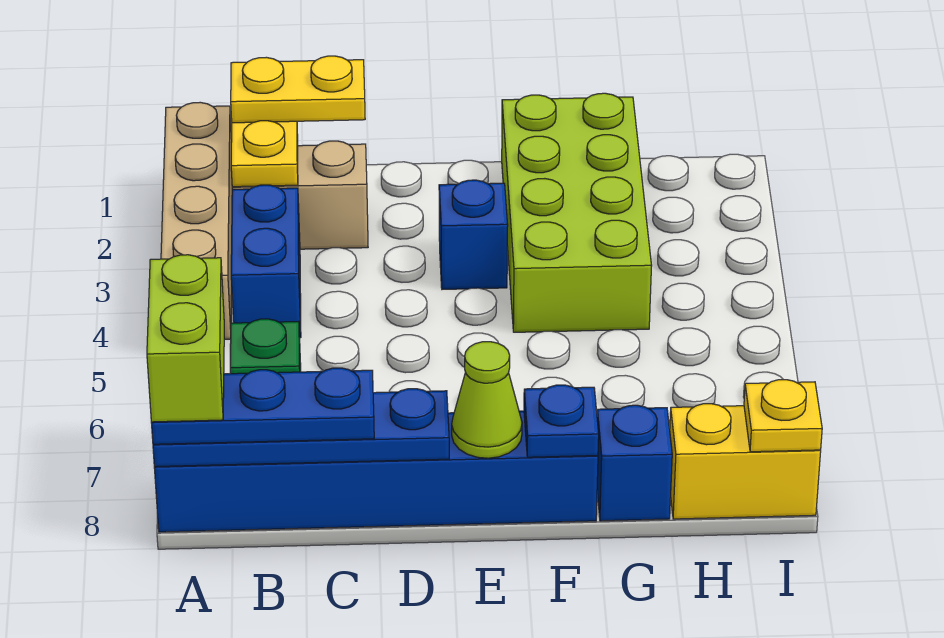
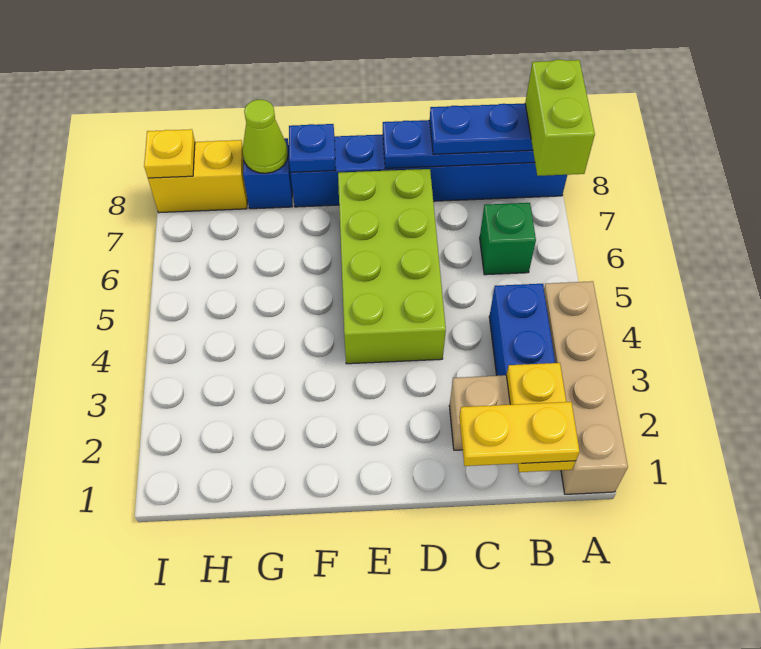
blue brick E3 level 1 -> none
lime cone E8 level 2 -> lime cone G8 level 2
lime brick F1:G4 level 1 -> lime brick D4:E7 level 1

